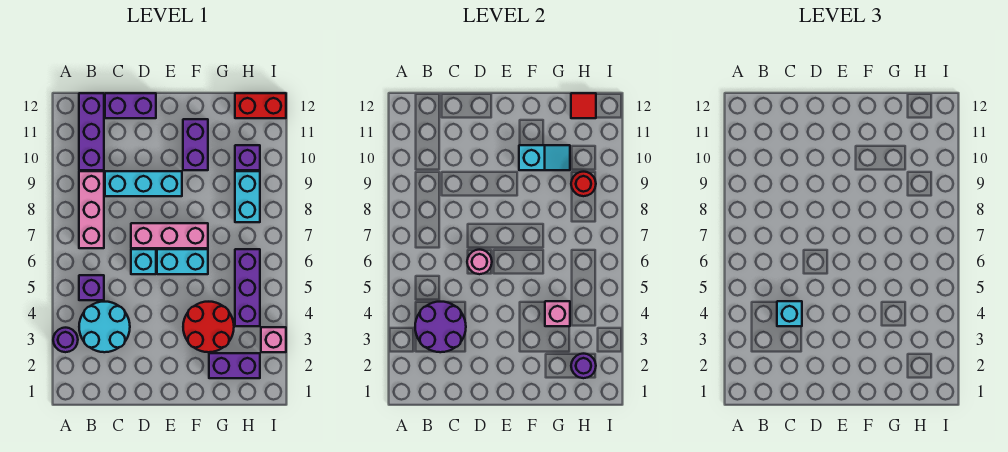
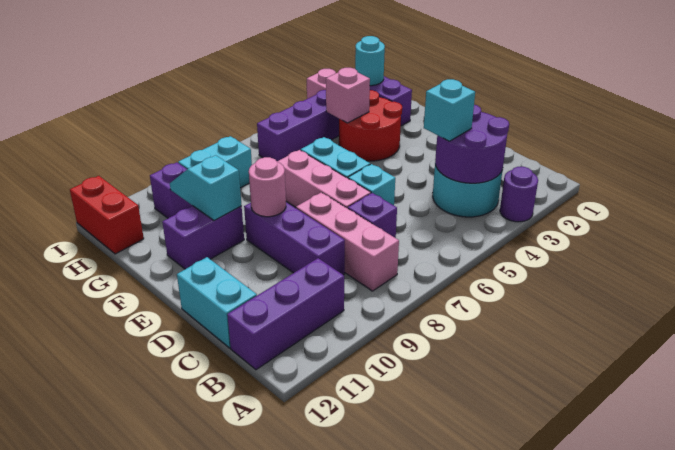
purple brick B5 level 1 -> purple brick C7 level 1
pink brick B7:B9 level 1 -> pink brick B8:D8 level 1
cyan brick C9:E9 level 1 -> purple brick C9:E9 level 1
purple brick C12:D12 level 1 -> cyan brick C12:D12 level 1
pink round brick D6 level 2 -> pink round brick E9 level 2
purple round brick H2 level 2 -> cyan round brick H2 level 2
red round brick H9 level 2 -> none
red tile H12 level 2 -> none

